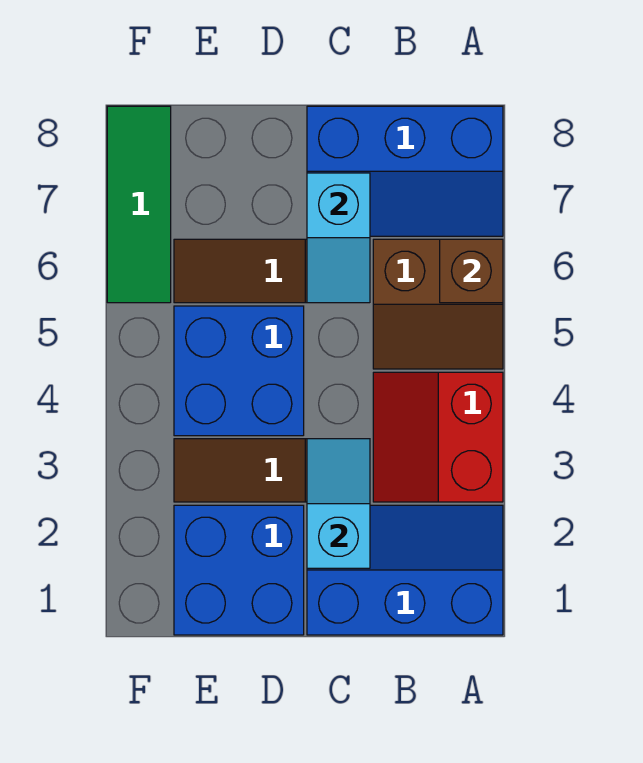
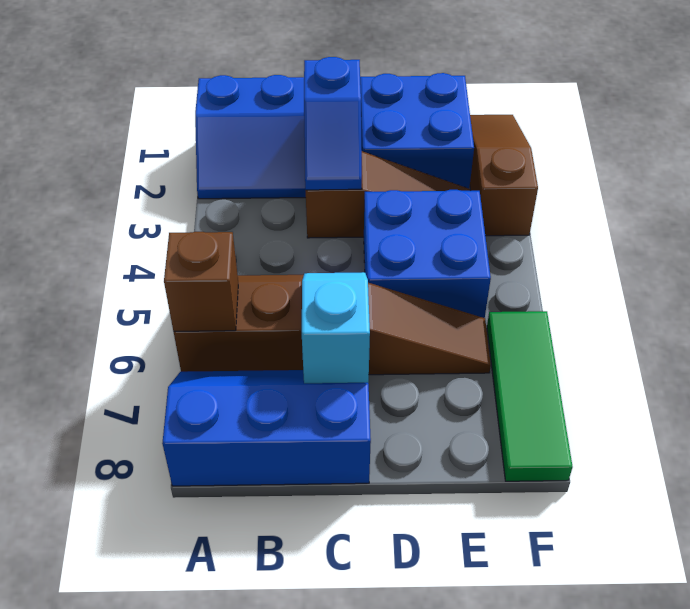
red slope A3:B4 level 1 top A -> none
cyan slope C2:C3 level 2 top 2 -> blue slope C2:C3 level 2 top 2
none -> brown slope F1:F3 level 1 top 3

